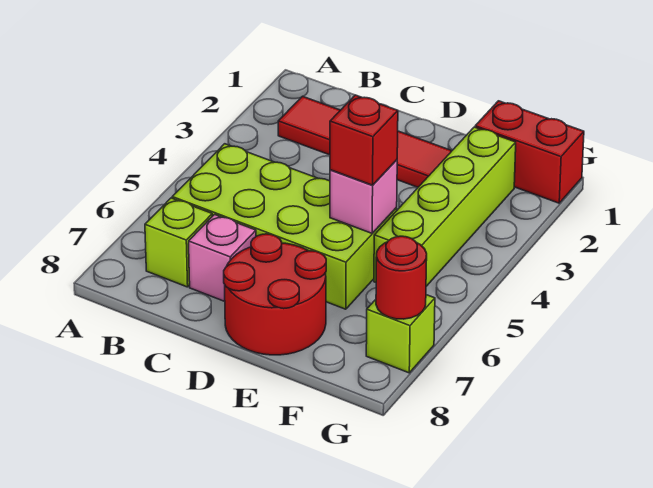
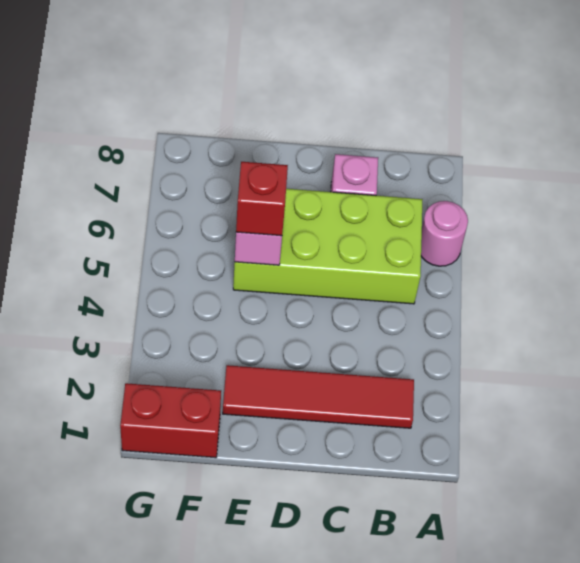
none -> pink round brick A6 level 1
lime brick B7 level 1 -> none
red round brick D7:E8 level 1 -> none
lime brick F2:F5 level 1 -> none
lime brick G7 level 1 -> none
red round brick G7 level 2 -> none

